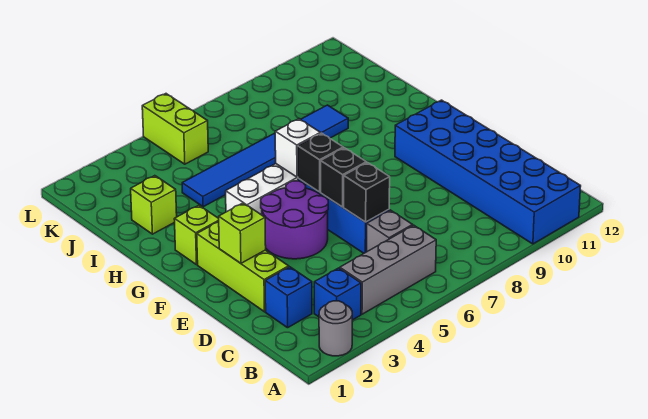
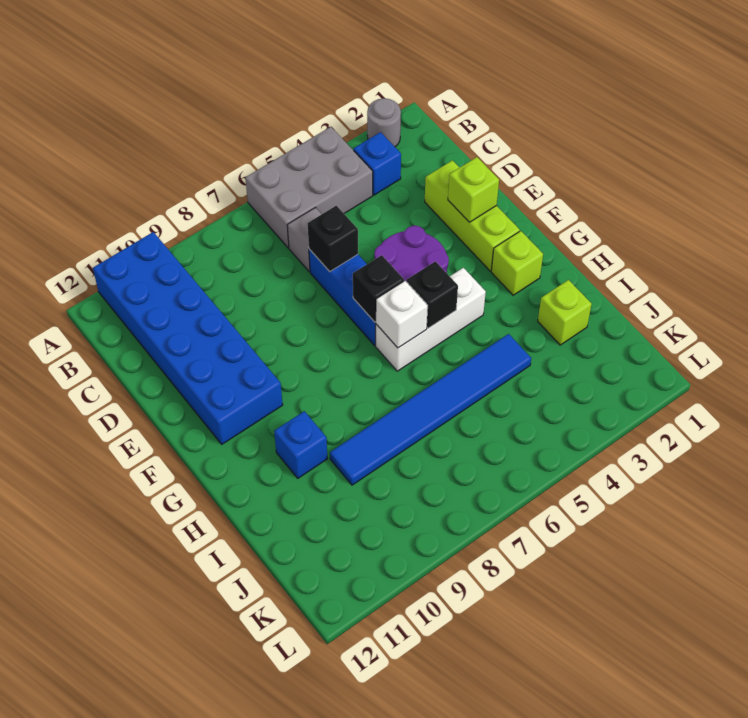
grey brick B4:B6 level 1 -> grey brick A4:B6 level 1
blue brick C2 level 1 -> blue brick H10 level 1
black brick E6 level 2 -> black brick G5 level 2
lime brick K5:L5 level 1 -> none

